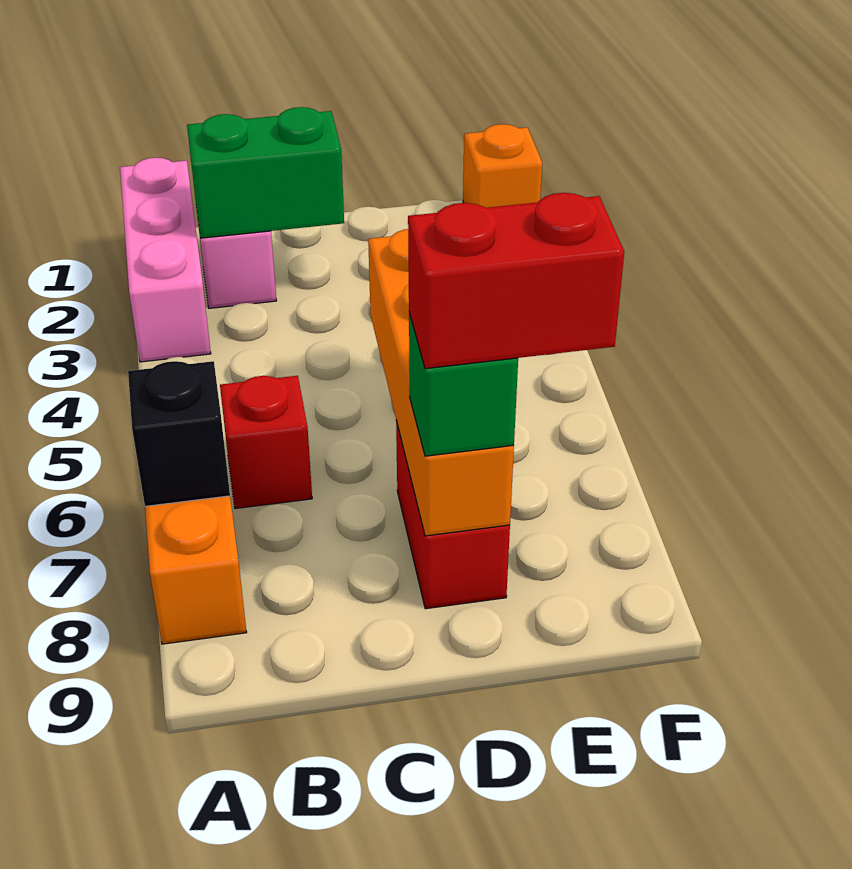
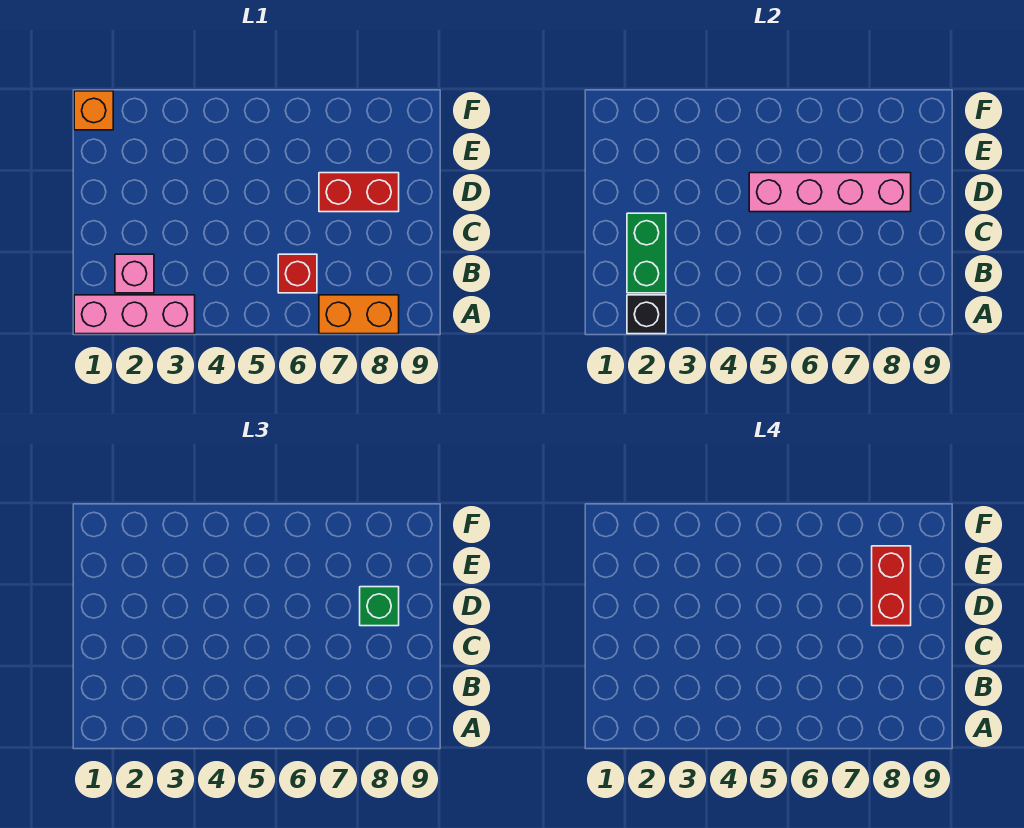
black brick A7 level 2 -> black brick A2 level 2
orange brick D5:D8 level 2 -> pink brick D5:D8 level 2

